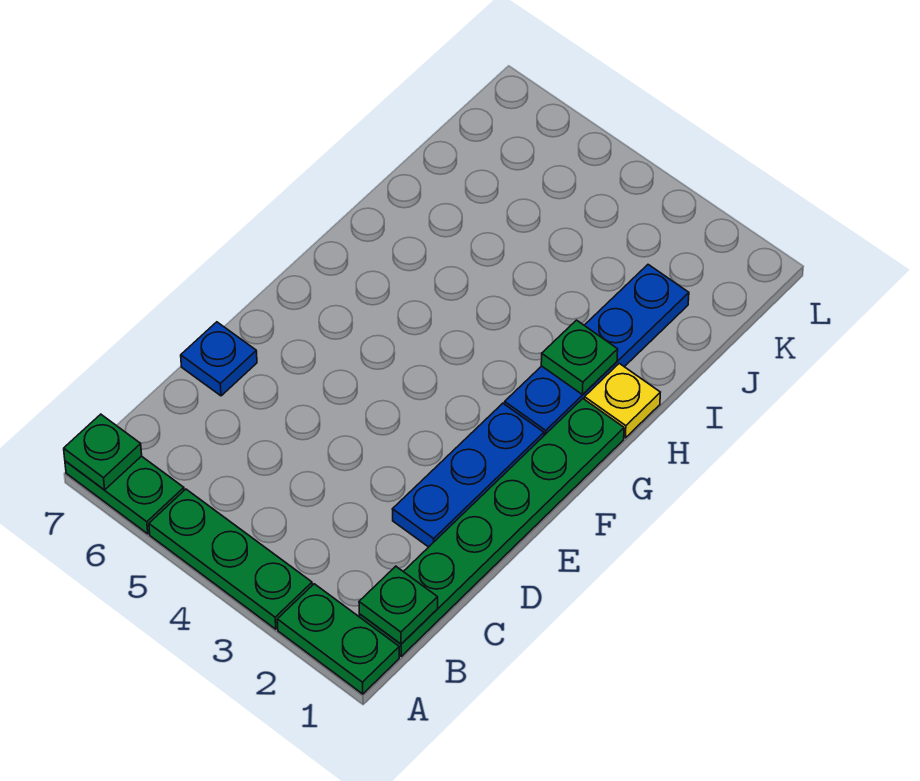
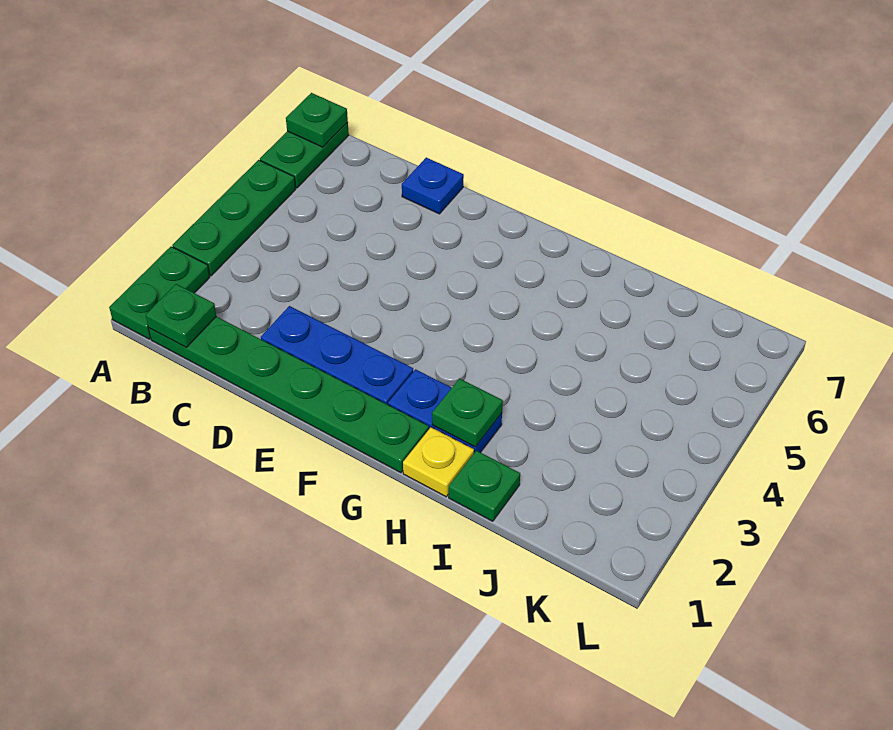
blue plate G2:J2 level 1 -> blue plate G2:H2 level 1
none -> green plate I1 level 1

